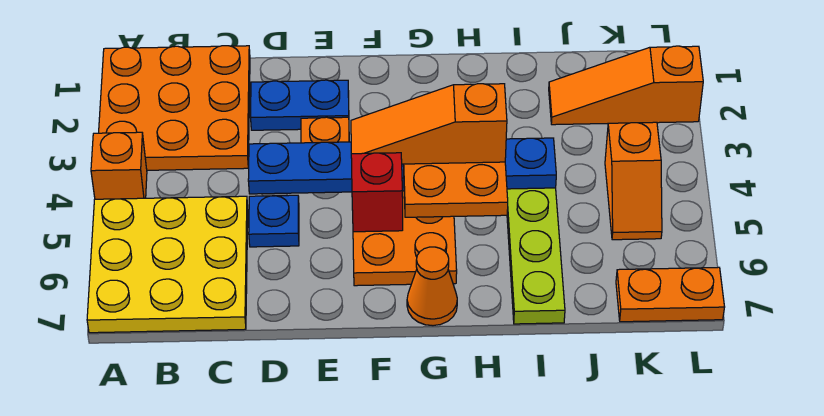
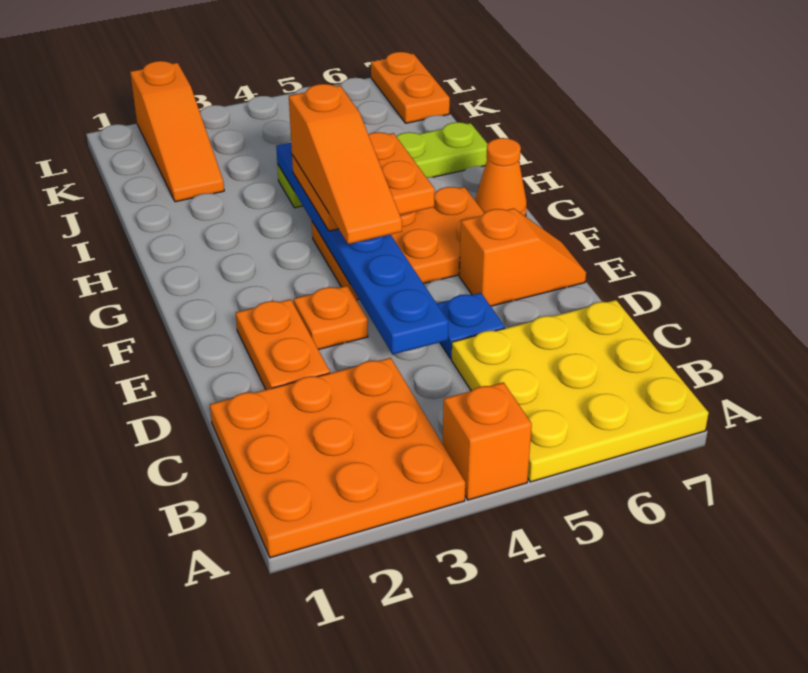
blue plate D2:E2 level 1 -> orange plate D2:E2 level 1
red brick F5 level 2 -> none
orange slope K4:K5 level 1 top 4 -> orange slope E6:E7 level 1 top 6

